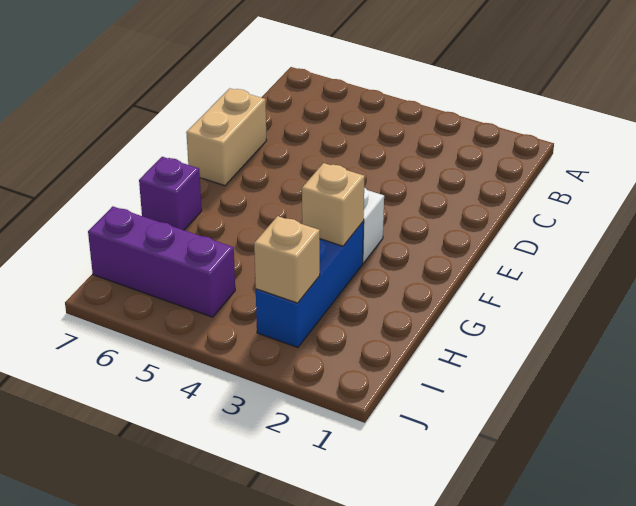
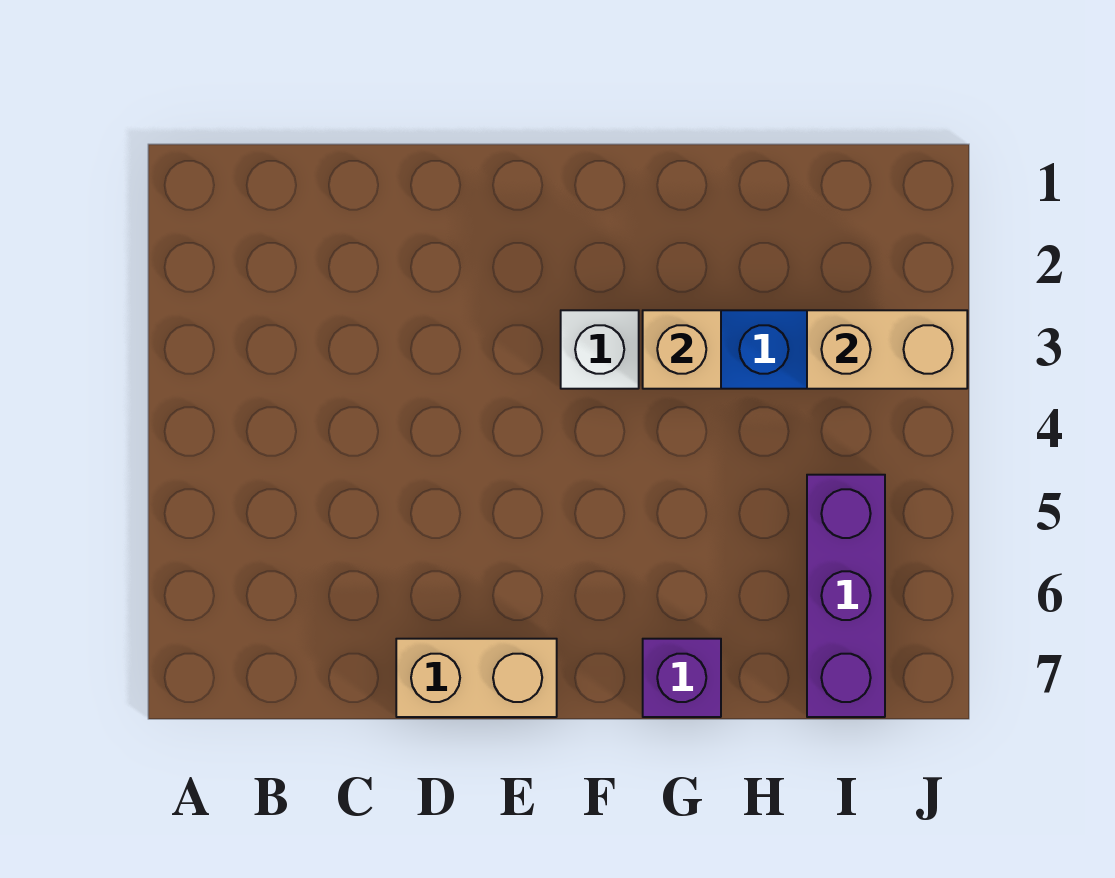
tan brick I3 level 2 -> tan brick I3:J3 level 2

